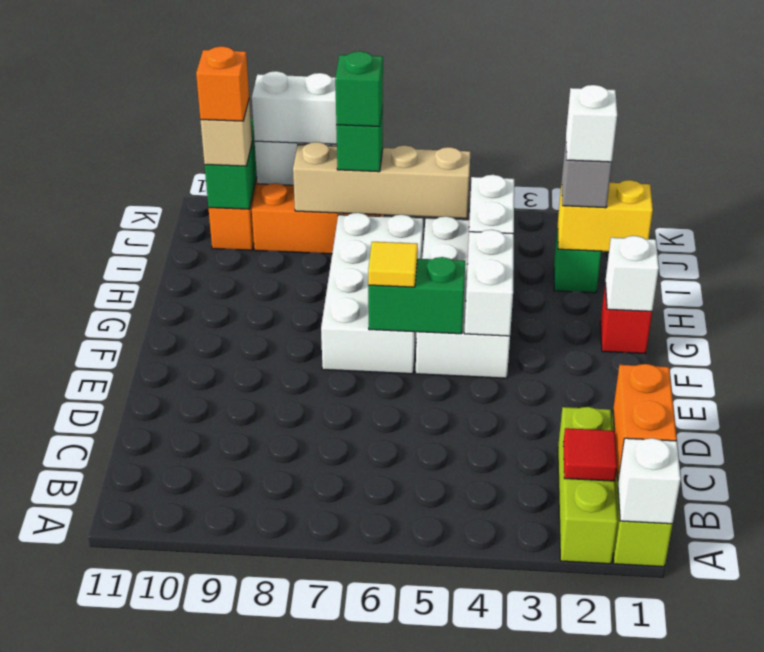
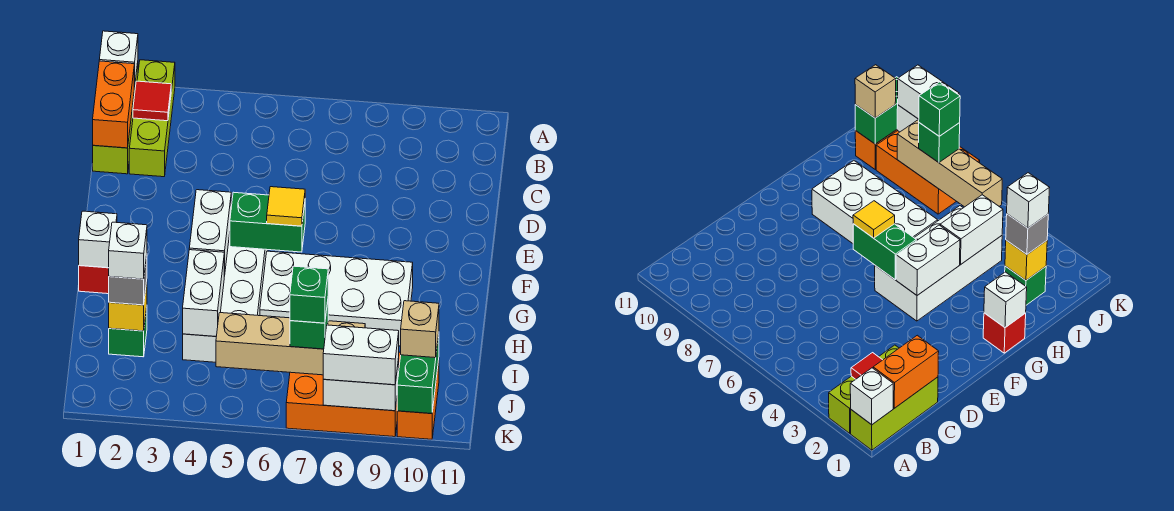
white brick F6:I7 level 1 -> white brick G6:H9 level 1
yellow brick I1:I2 level 2 -> yellow brick I2 level 2
orange brick J10 level 4 -> none

